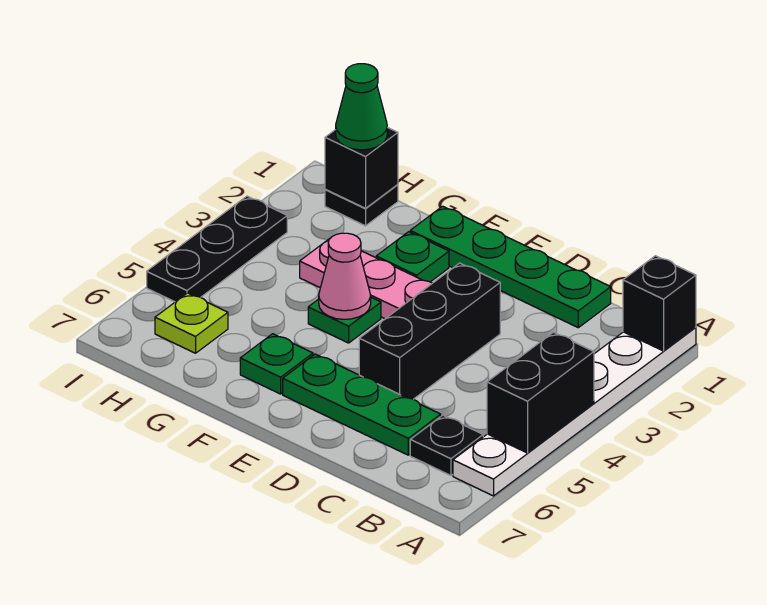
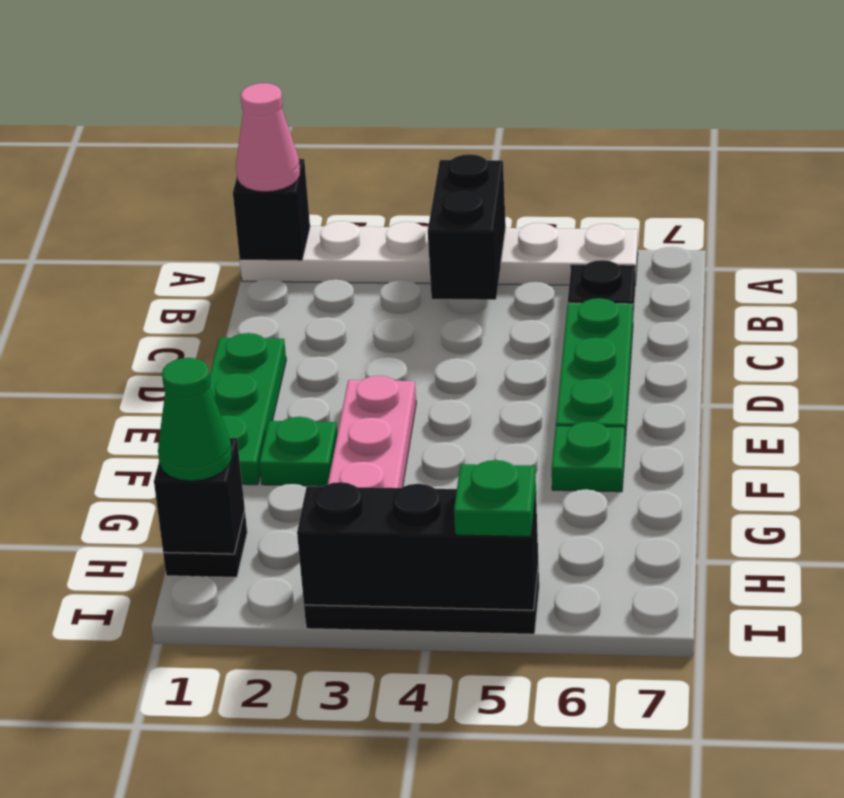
black brick A4:A5 level 2 -> black brick A4:B4 level 2
green plate C1:F1 level 1 -> green plate D1:F1 level 1
black brick D3:D5 level 1 -> black brick I3:I5 level 2
green plate F4 level 1 -> green plate I5 level 3
pink cone F4 level 2 -> pink cone A1 level 3
lime plate H6 level 1 -> none

